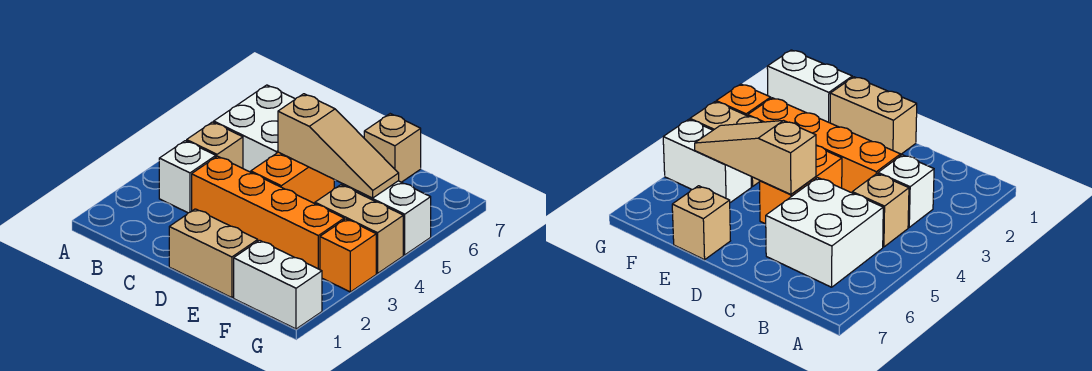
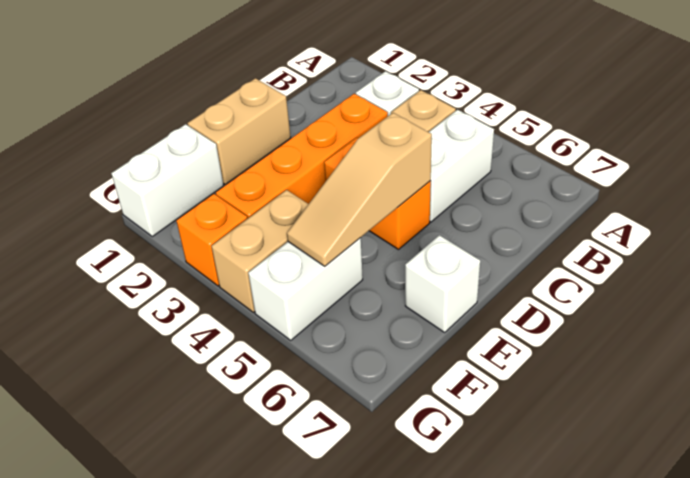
white brick B5:C6 level 1 -> white brick B5:C5 level 1
tan brick E7 level 1 -> white brick E7 level 1

